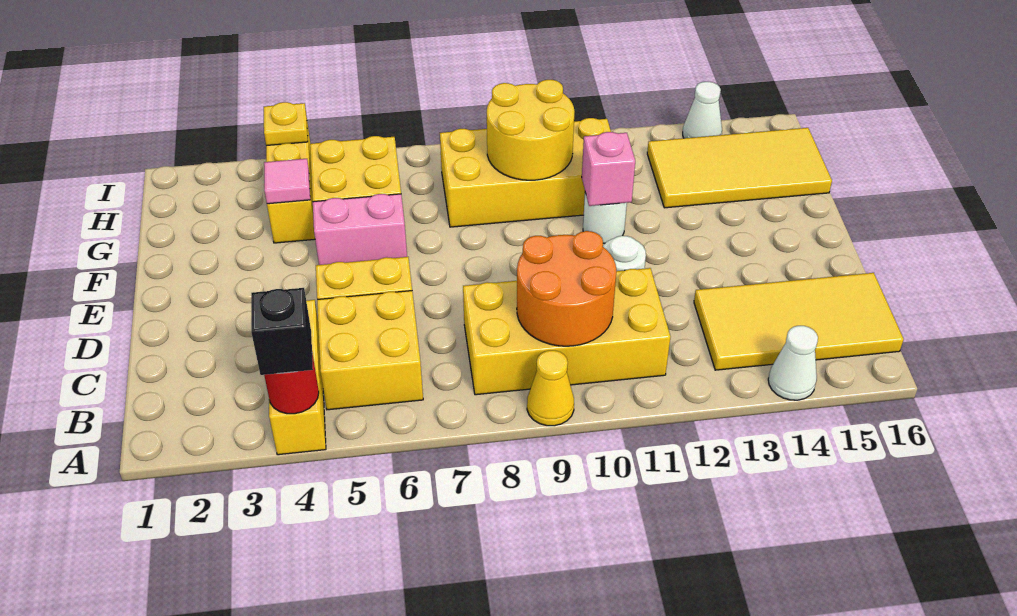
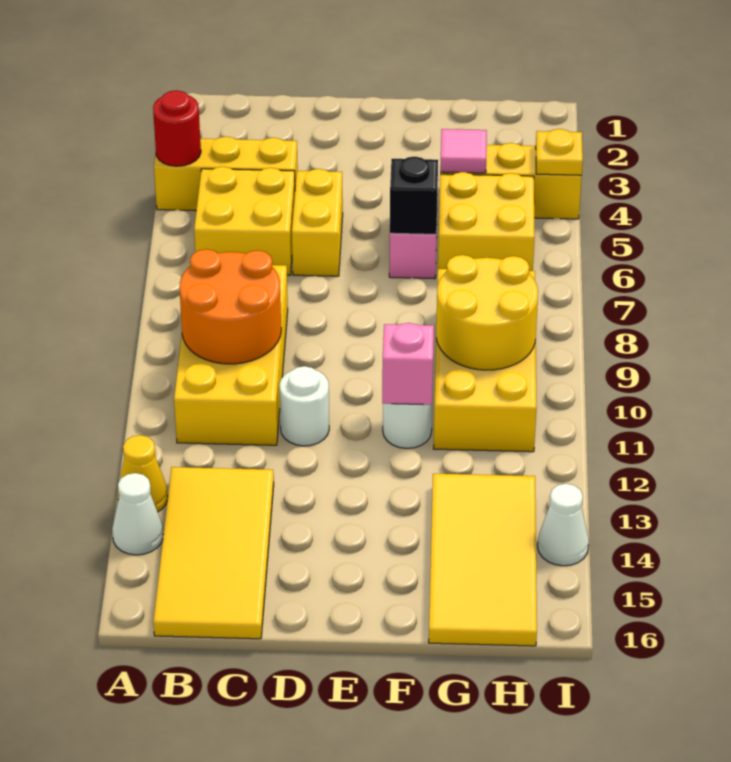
black brick A4 level 3 -> black brick F6 level 2
yellow cone A9 level 1 -> yellow cone A13 level 1

